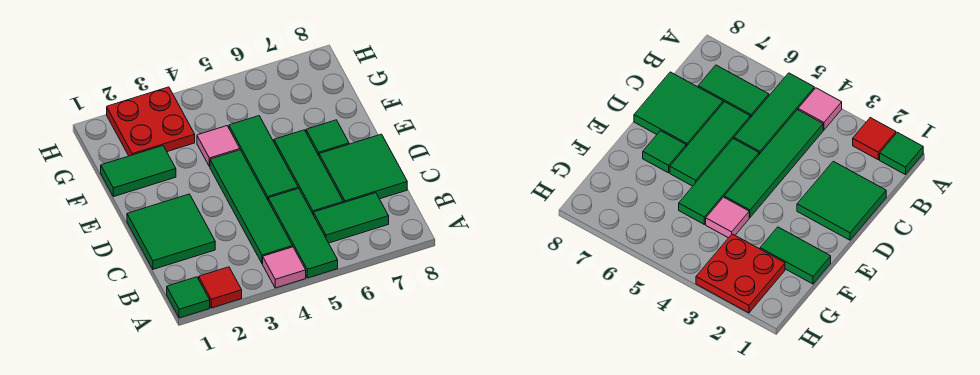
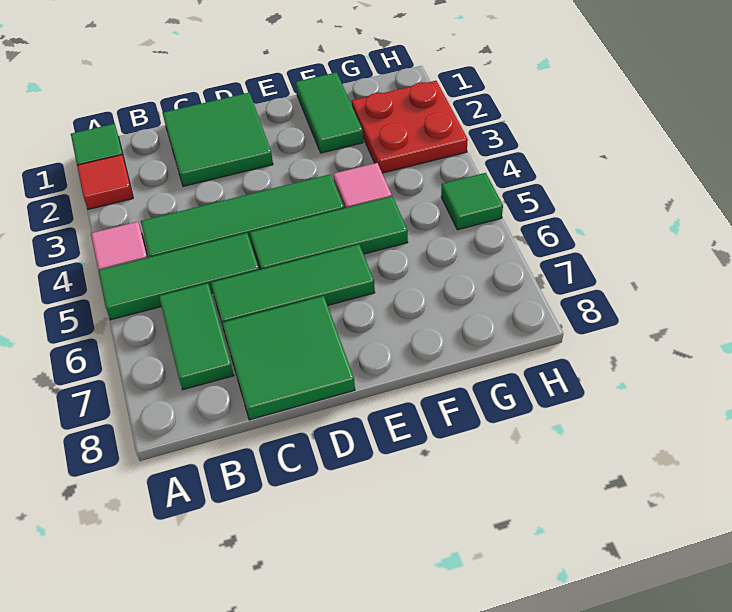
green tile E7 level 1 -> green tile H5 level 1

